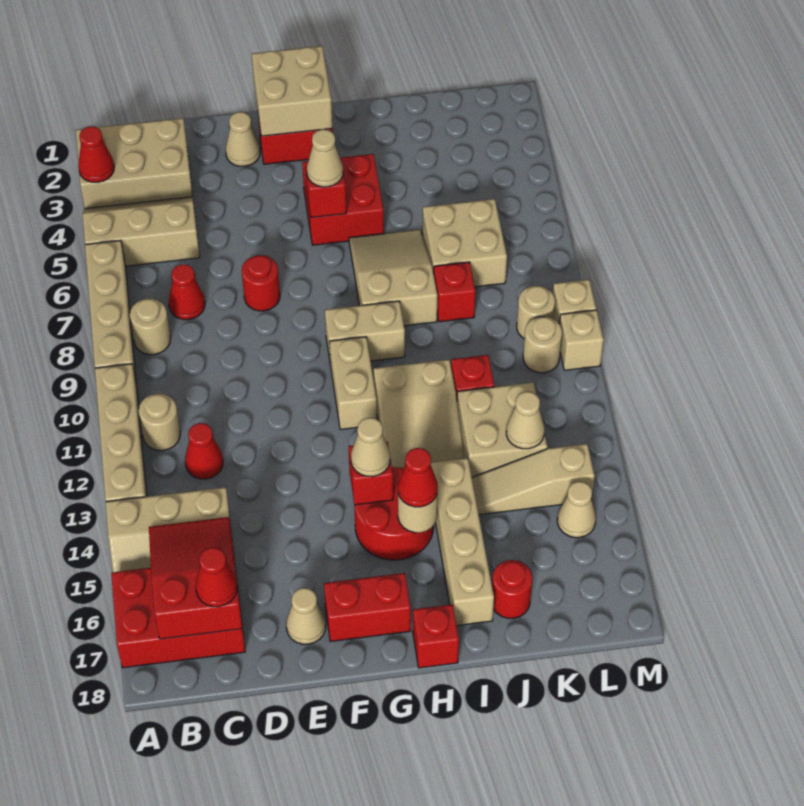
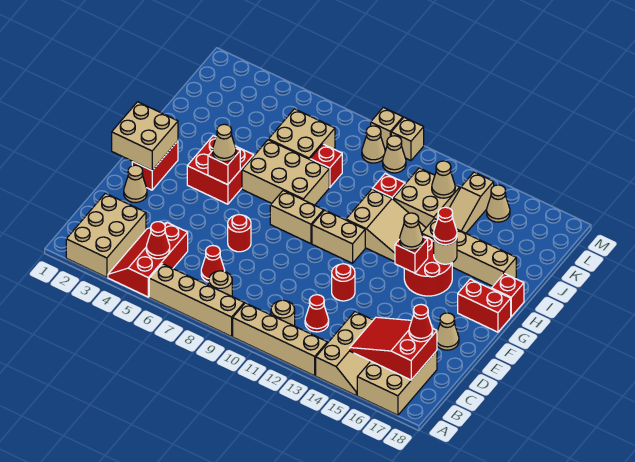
red cone A3 level 2 -> red cone B5 level 2
tan slope A4:C5 level 1 top 5 -> red slope A4:C5 level 1 top 5
red brick A16:C17 level 1 -> tan brick A16:C17 level 1
red brick F17:G17 level 1 -> red brick G17:G18 level 1
tan brick G9:H9 level 1 -> tan brick G8:G9 level 1
tan slope H6:I8 level 1 top 8 -> tan brick H6:I8 level 1
red round brick J17 level 1 -> red round brick E12 level 1
tan round brick L9 level 1 -> tan cone L9 level 1
tan round brick L10 level 1 -> tan cone L10 level 1

